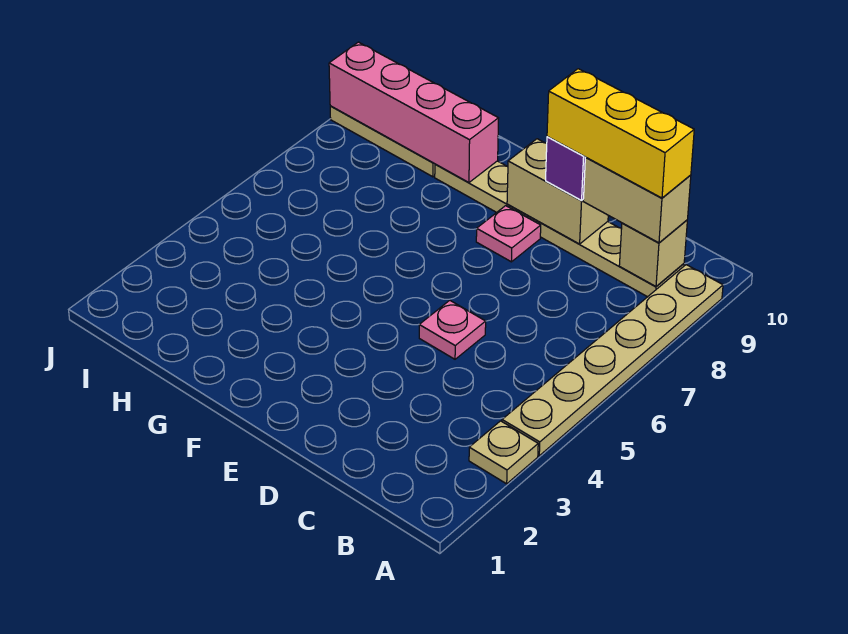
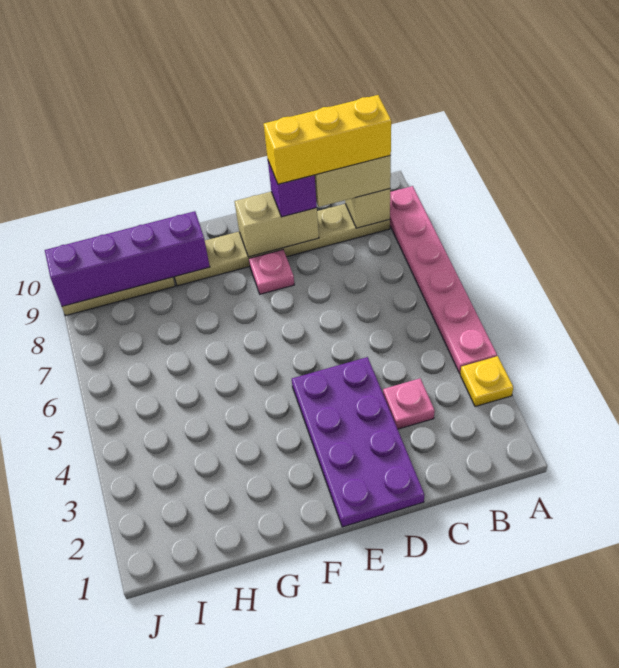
tan plate A3 level 1 -> yellow plate A3 level 1
tan plate A4:A9 level 1 -> pink plate A4:A9 level 1
none -> purple plate D1:E4 level 1
pink plate D5 level 1 -> pink plate C3 level 1
pink brick G9:J9 level 2 -> purple brick G9:J9 level 2

